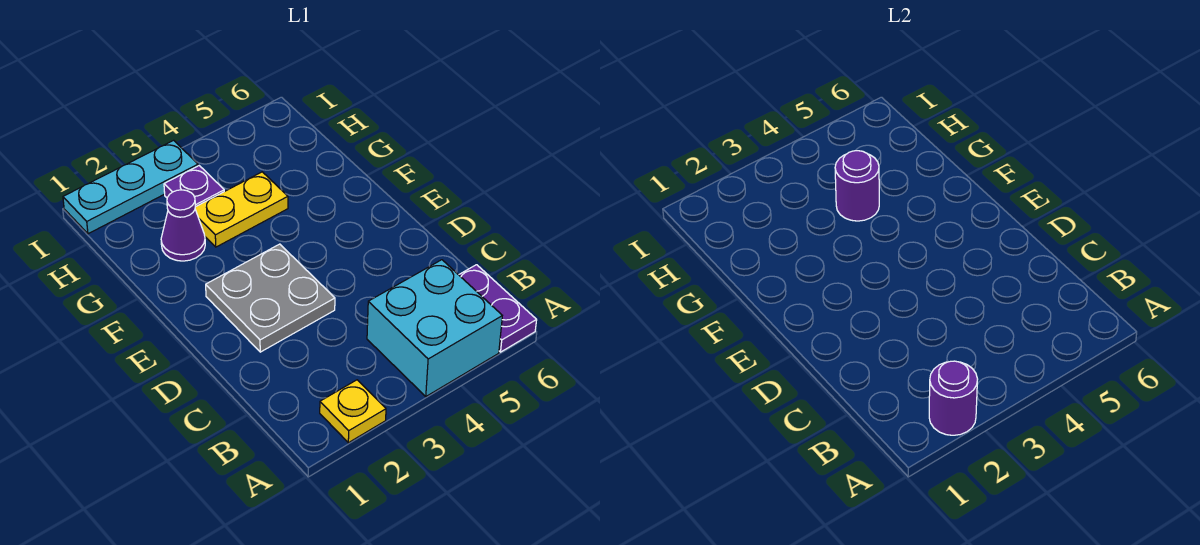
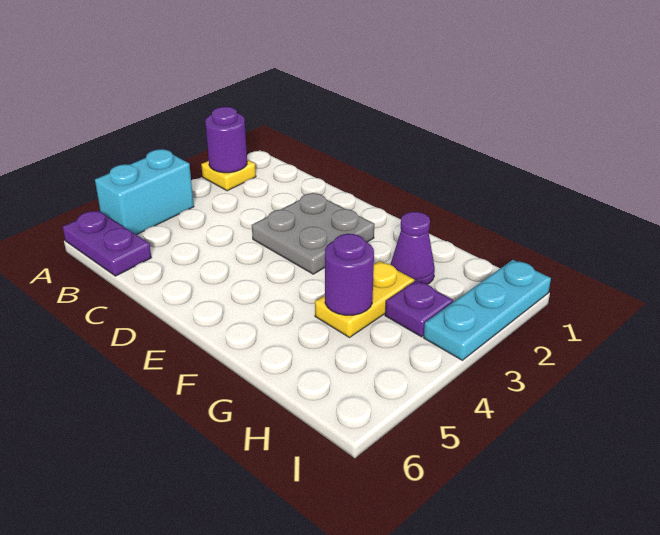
cyan brick A4:B5 level 1 -> cyan brick A4:A5 level 1

